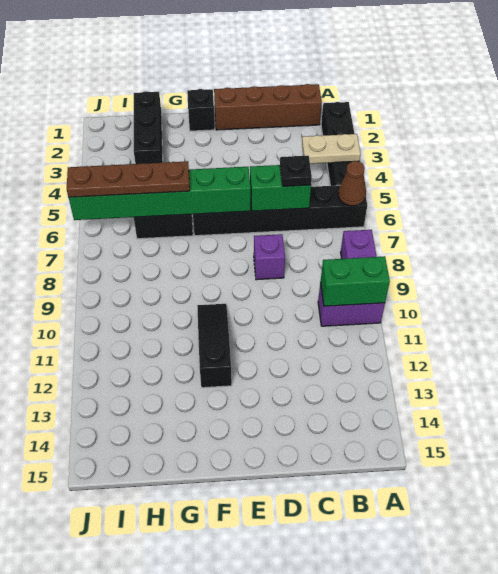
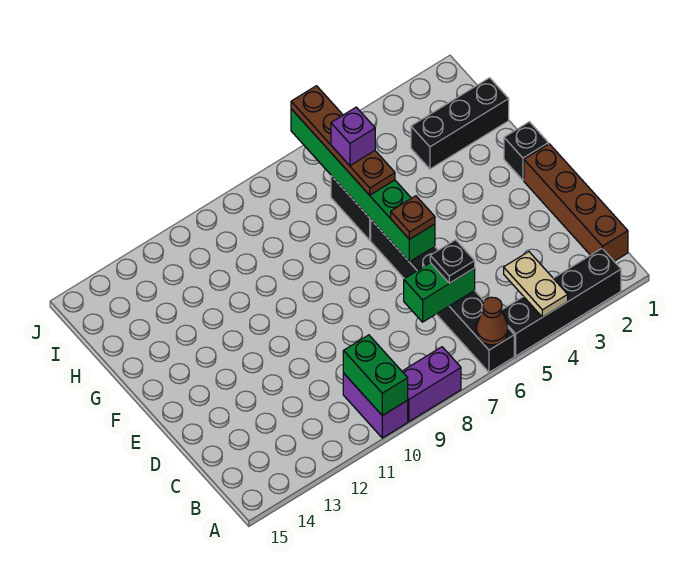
green brick C6:D6 level 2 -> green brick C6:C7 level 2
purple brick D8 level 1 -> purple brick H6 level 4
none -> brown plate E6 level 3
black slope F10:F12 level 1 top 12 -> none

